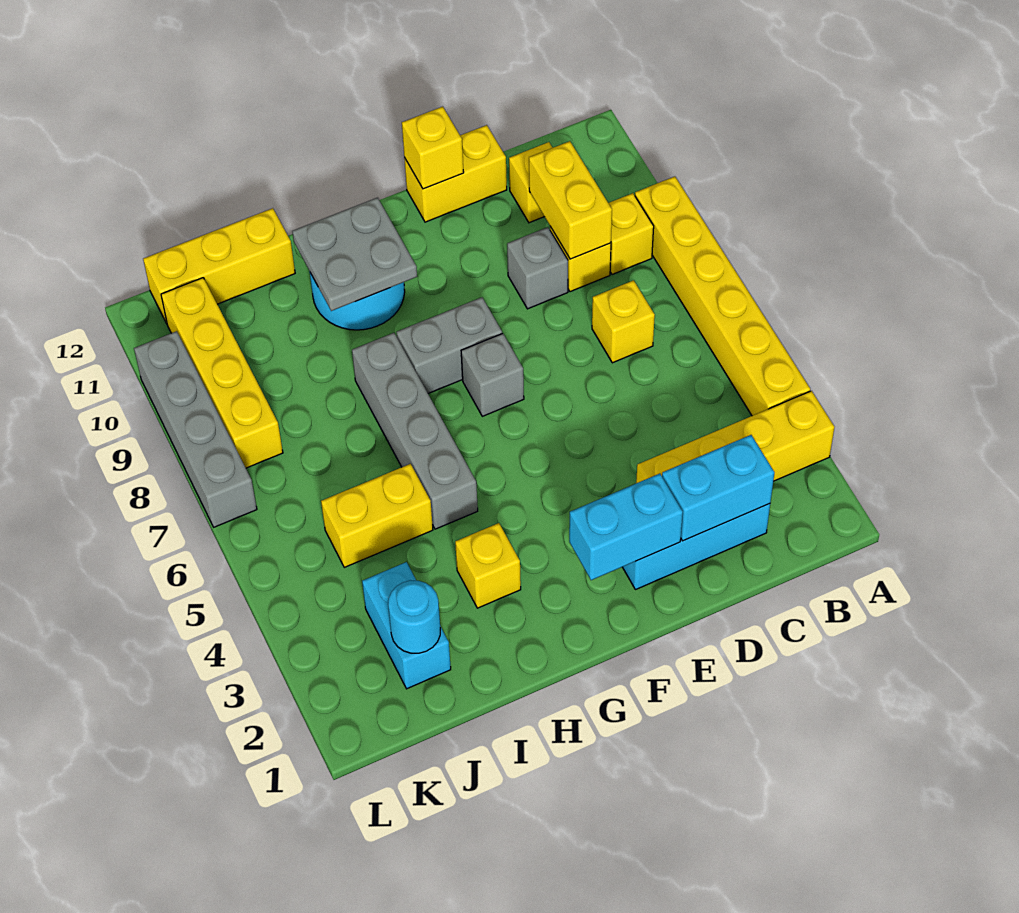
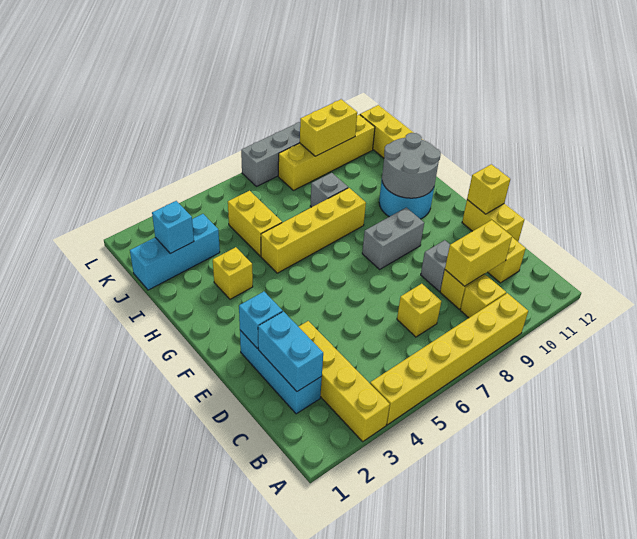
cyan brick E2:F2 level 2 -> cyan brick E2 level 2
grey brick F7 level 1 -> grey brick I8 level 1
grey brick F8:G8 level 1 -> grey brick F8:F9 level 1
grey plate G10:H11 level 2 -> grey round brick G10:H11 level 2
grey brick H5:H8 level 1 -> yellow brick H5:H8 level 1
cyan brick J2:J3 level 1 -> cyan brick J1:J3 level 1
cyan round brick J2 level 2 -> cyan brick J2 level 2
none -> yellow brick K9:K10 level 2

